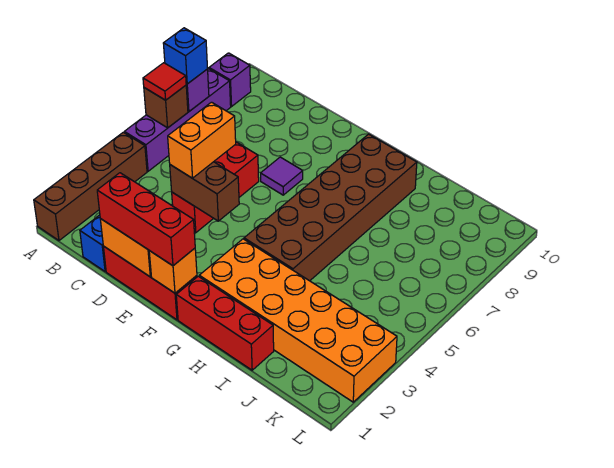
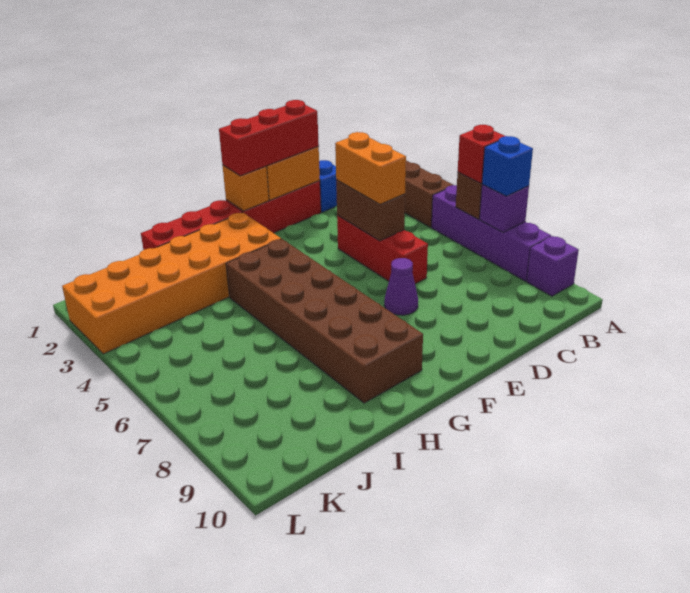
red tile A6 level 3 -> red brick A6 level 3
brown brick D4:E4 level 2 -> brown brick D4:D5 level 2
purple tile E7 level 1 -> purple cone E7 level 1

